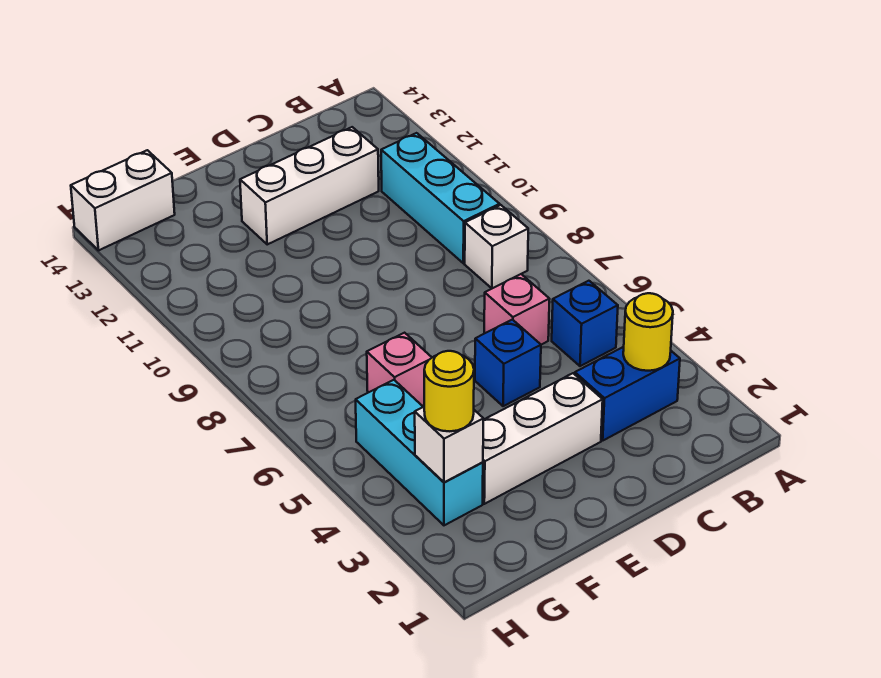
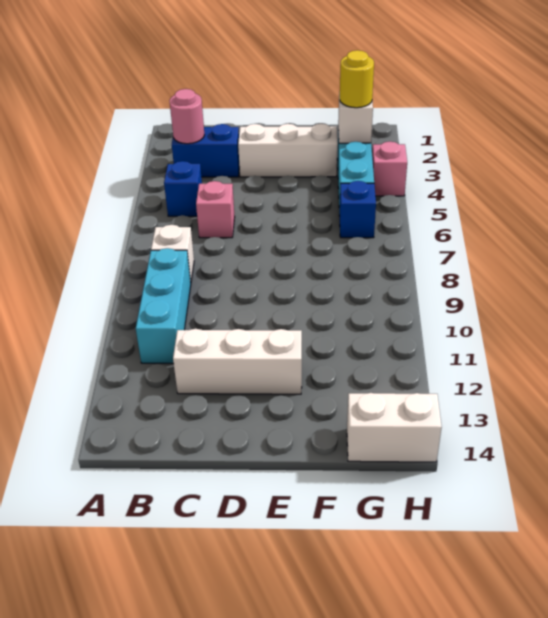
yellow round brick B3 level 2 -> pink round brick B3 level 2
blue brick D5 level 1 -> blue brick G6 level 1
pink brick F6 level 1 -> pink brick H4 level 1

